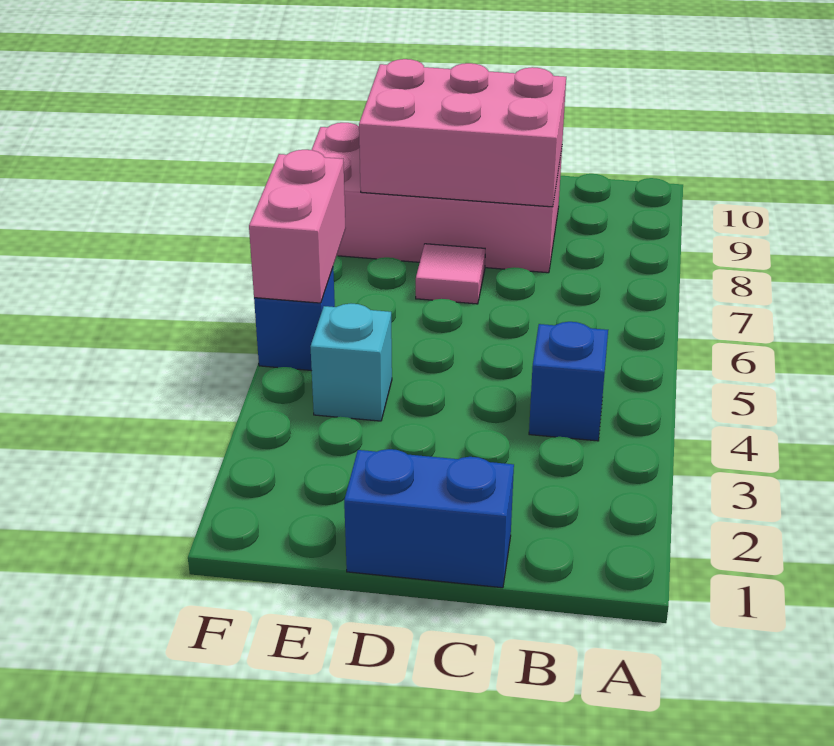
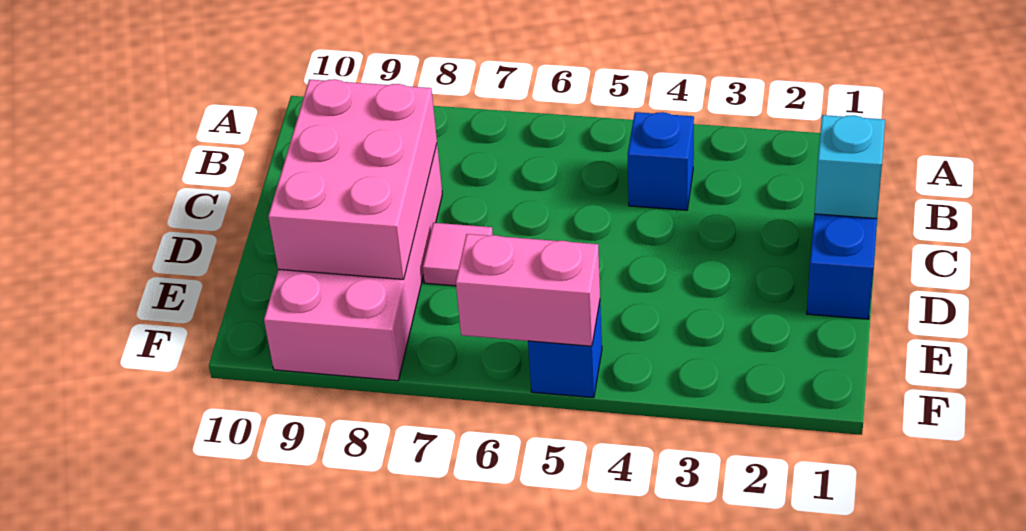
cyan brick E4 level 1 -> cyan brick C1 level 2

